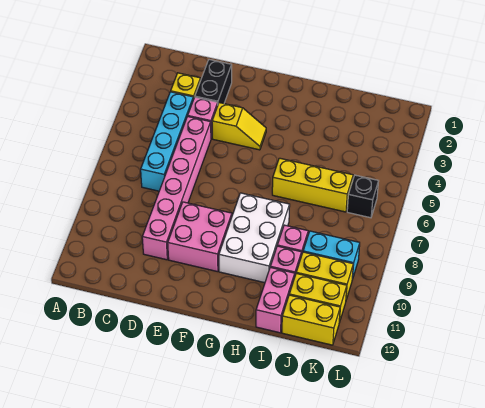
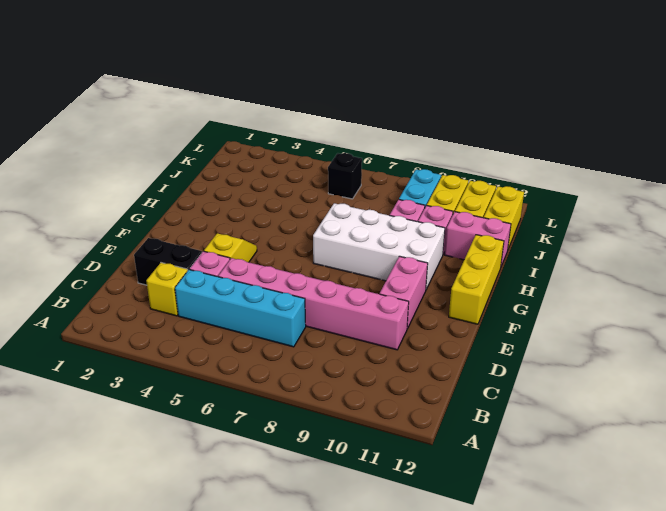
pink brick E9:F10 level 1 -> pink brick E10:F10 level 1
white brick G8:H10 level 1 -> white brick G7:H10 level 1
yellow brick H6:J6 level 1 -> yellow brick F12:H12 level 1

